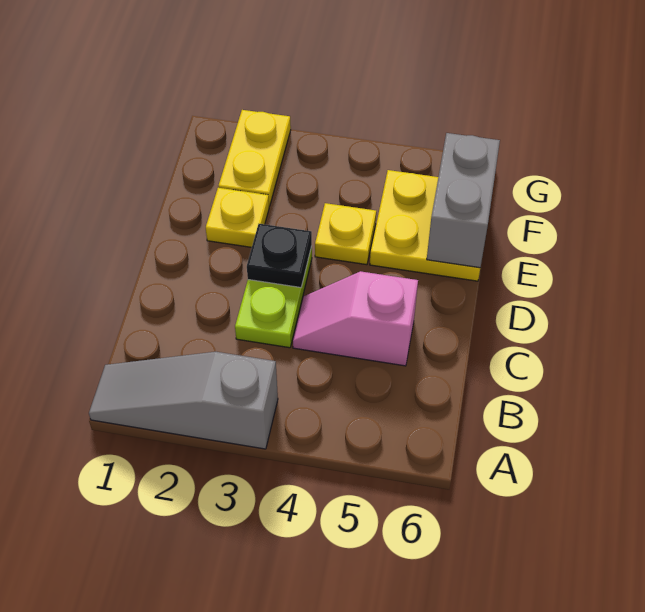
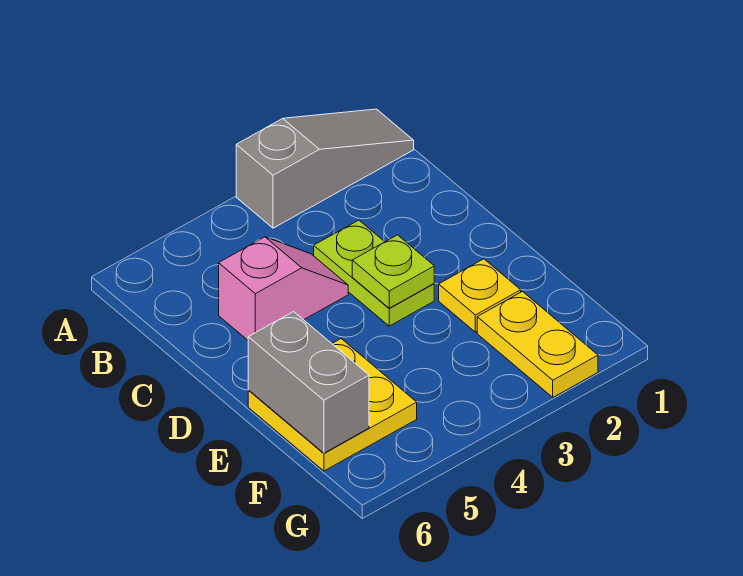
black plate D3 level 2 -> lime plate D3 level 2
yellow plate E4 level 1 -> none

